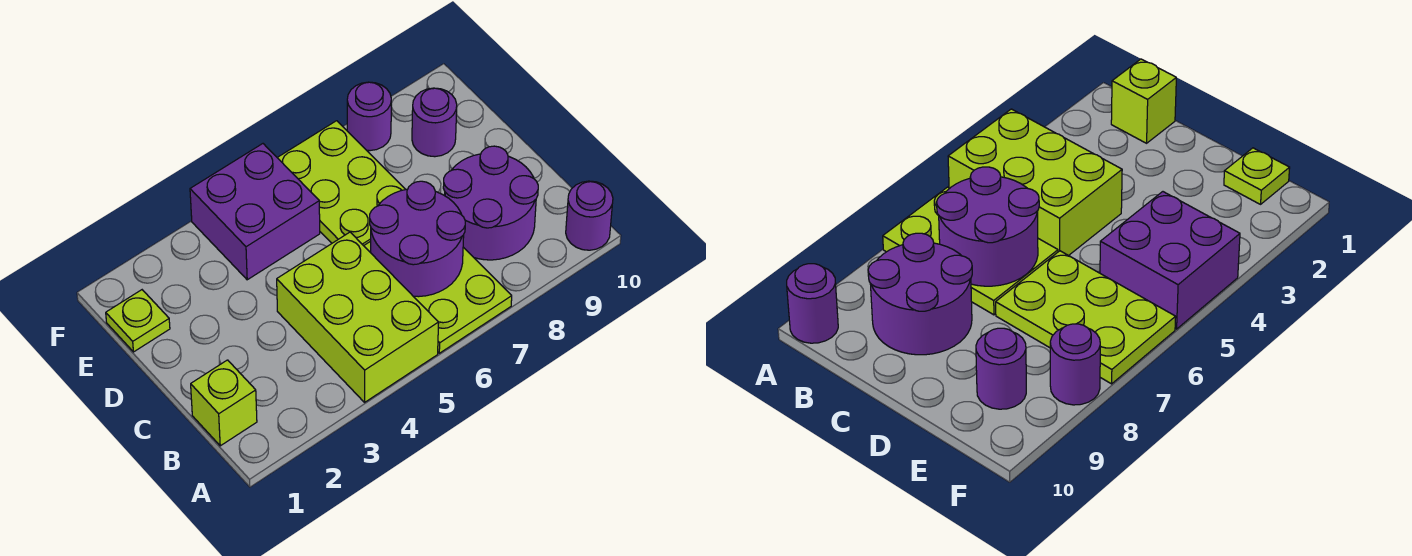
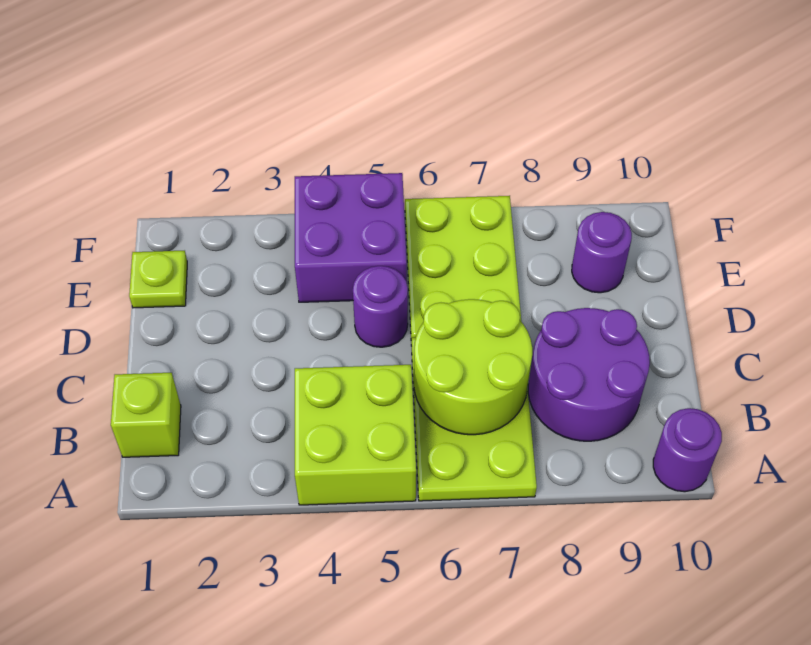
lime brick A4:C5 level 1 -> lime brick A4:B5 level 1
purple round brick B6:C7 level 2 -> lime round brick B6:C7 level 2
purple round brick F8 level 1 -> purple round brick D5 level 1

